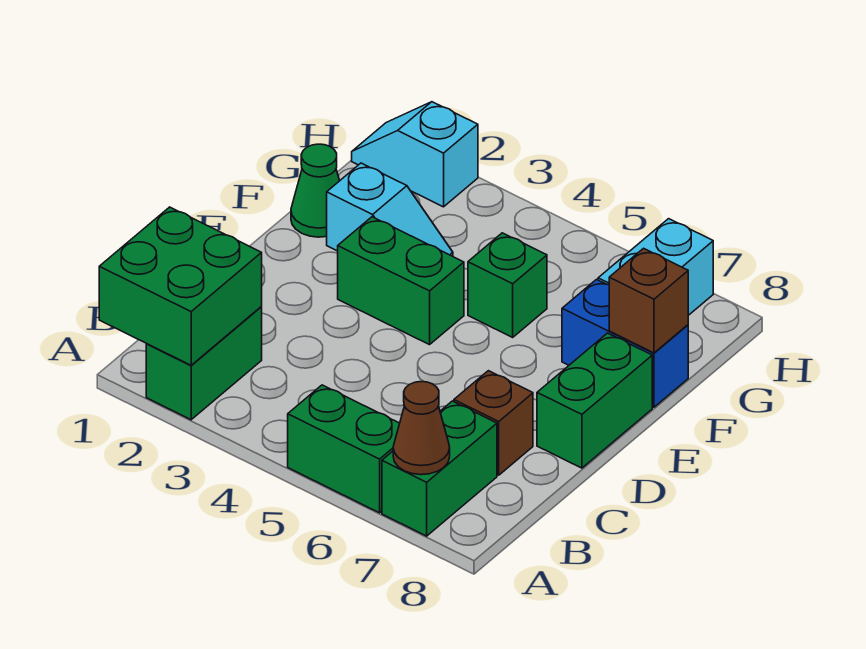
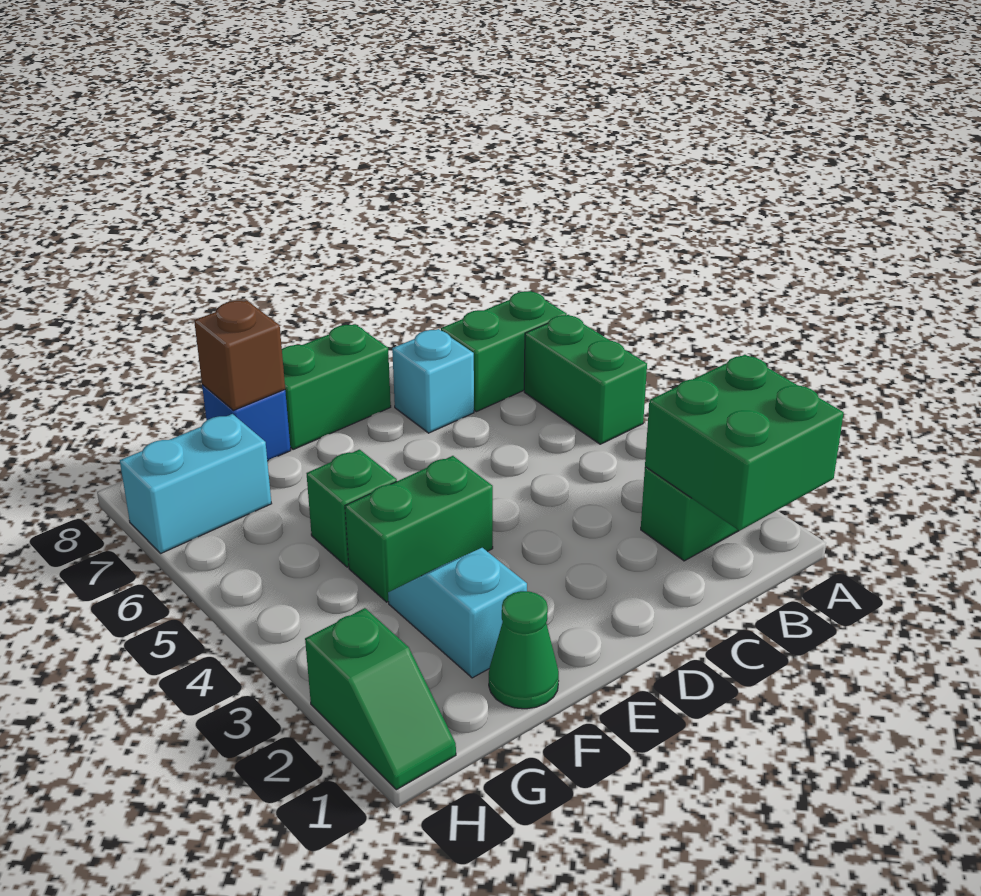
brown cone A7 level 2 -> none
brown brick C7 level 1 -> cyan brick C7 level 1
green brick E3:E4 level 1 -> green brick E4:F4 level 1
blue brick F7:F8 level 1 -> blue brick F8 level 1
cyan slope H1:H2 level 1 top 2 -> green slope H1:H2 level 1 top 2

